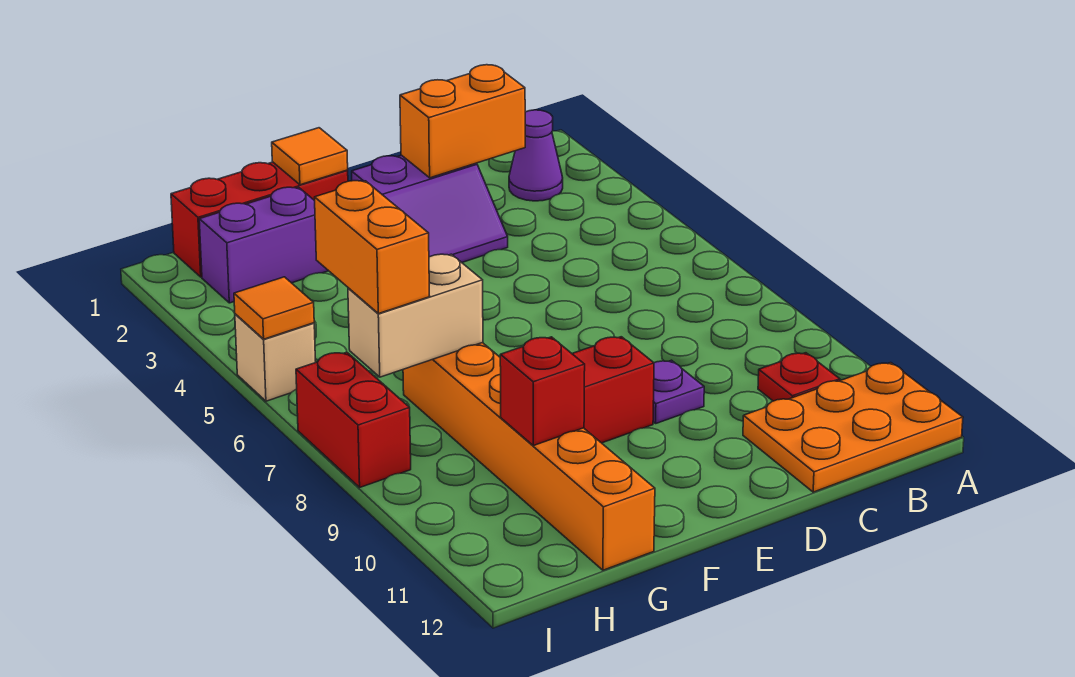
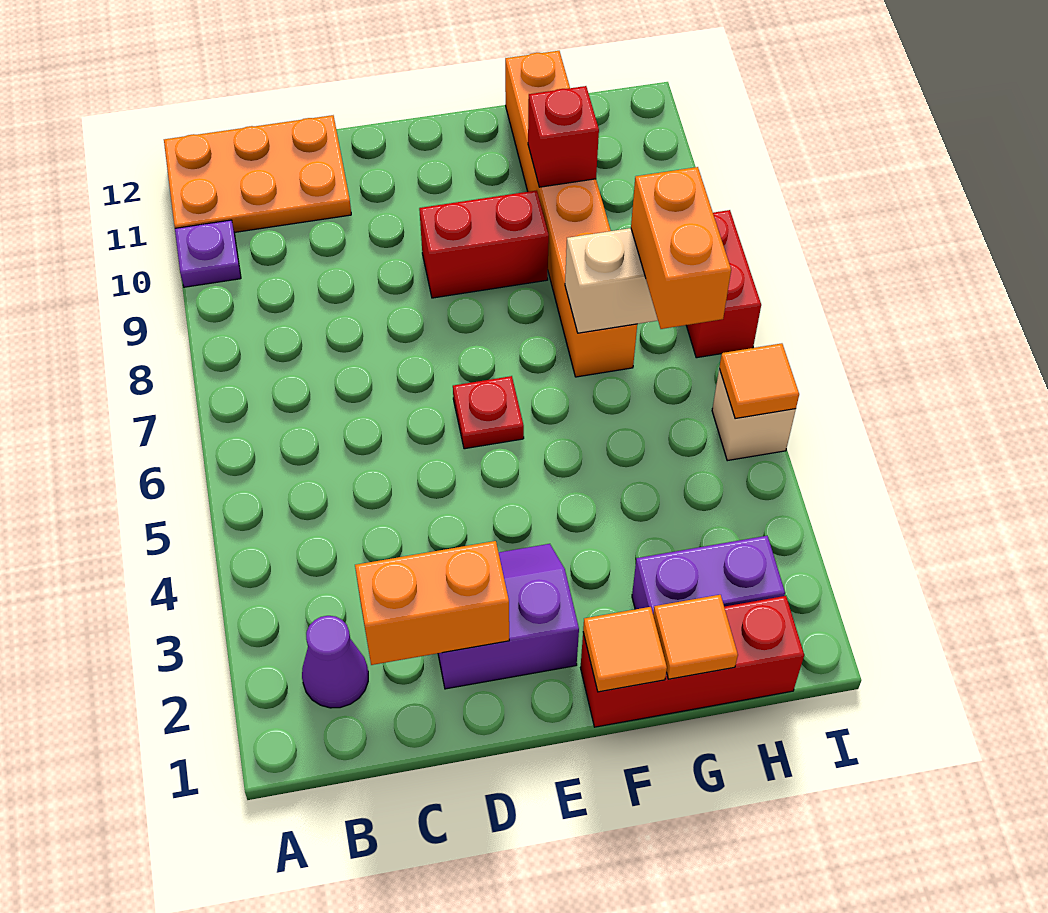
red plate B10 level 1 -> red plate E6 level 1
purple plate D9 level 1 -> purple plate A10 level 1
none -> orange tile G1 level 2

